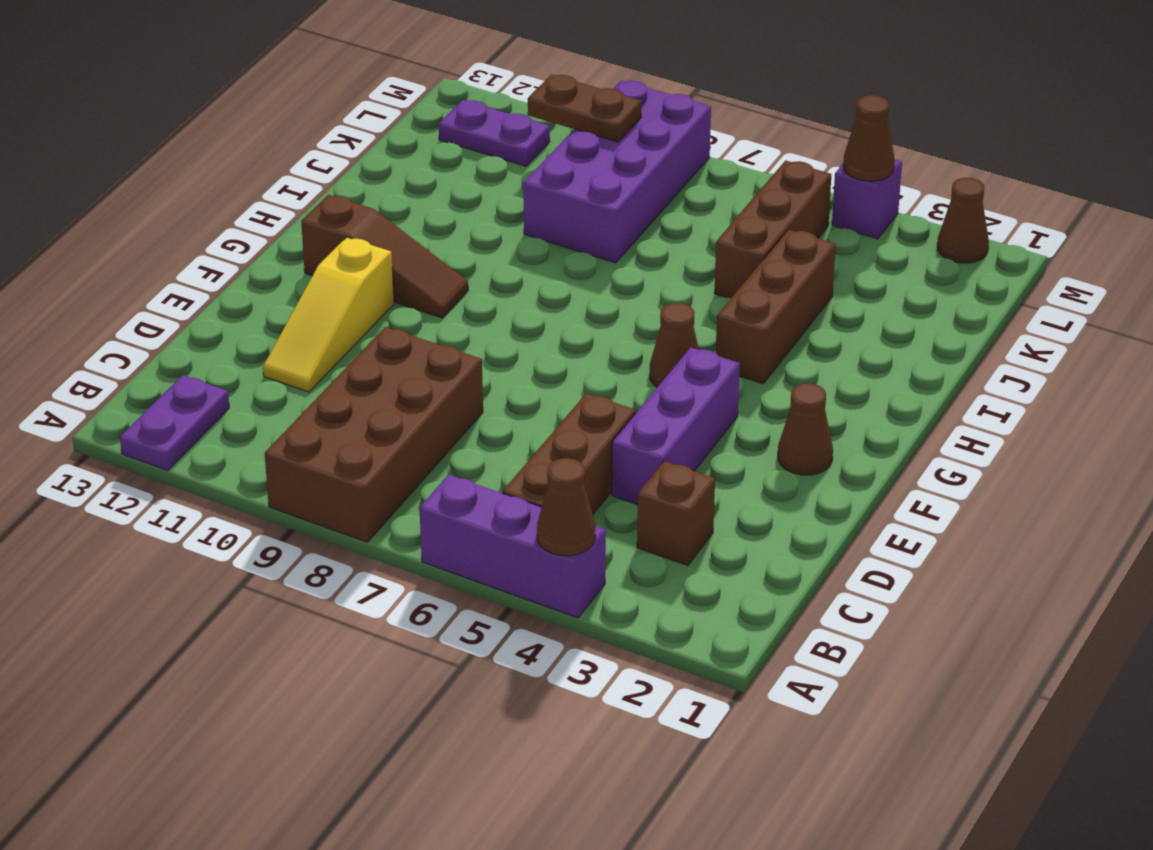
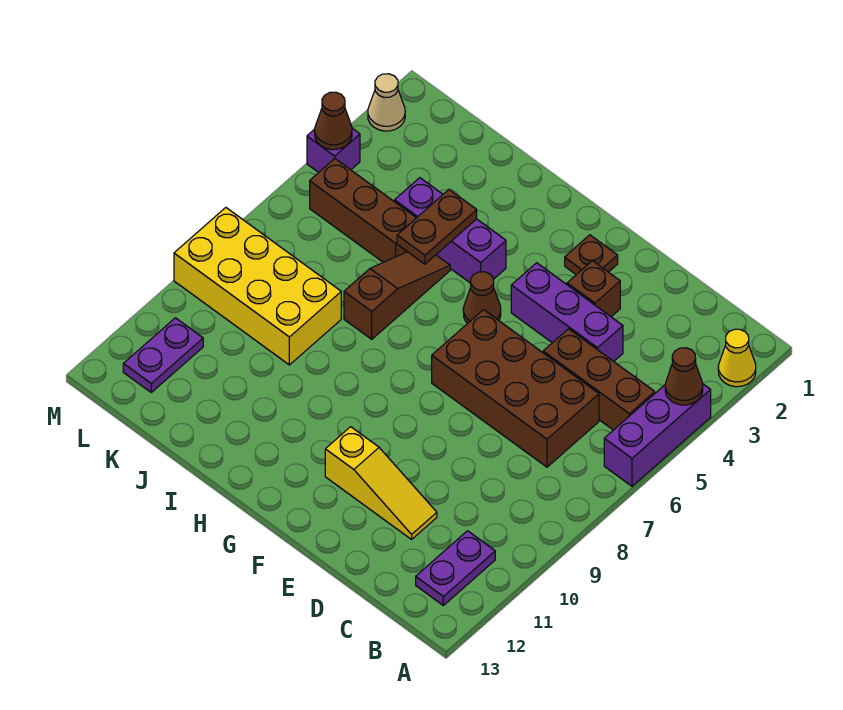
none -> yellow cone A2 level 1
brown brick A8:D9 level 1 -> brown brick C6:F7 level 1
purple plate A12:B12 level 1 -> purple plate B11:B12 level 1
brown brick C3 level 1 -> brown brick E3 level 1
brown cone F2 level 1 -> brown plate F2 level 1
brown slope G10:G12 level 1 top 12 -> brown slope I5:I7 level 1 top 7
brown brick H4:J4 level 1 -> purple brick H4:J4 level 1
purple brick J8:M9 level 1 -> yellow brick J8:M9 level 1
brown plate L9:L10 level 2 -> brown plate I4:I5 level 2
brown cone M2 level 1 -> tan cone M2 level 1

